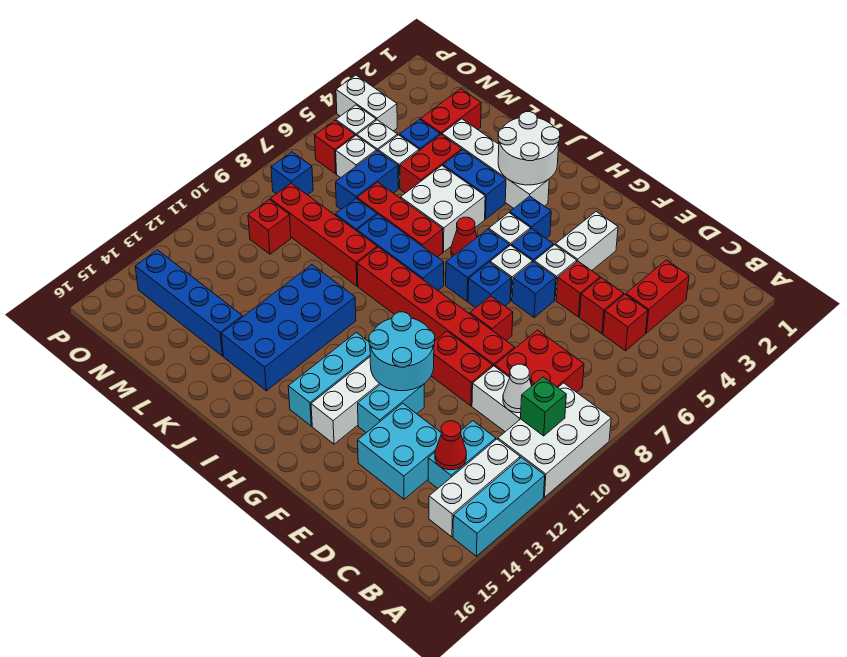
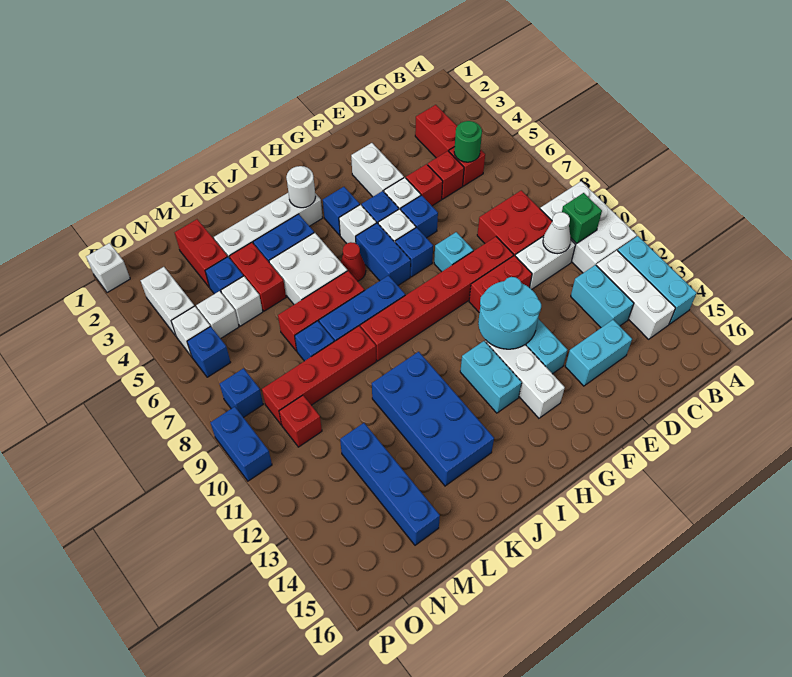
none -> green round brick C5 level 2
red cone C13 level 2 -> none
cyan brick D13:E14 level 1 -> cyan brick D14:E14 level 1
red brick F8 level 1 -> cyan brick F8 level 1
cyan brick H12:H14 level 1 -> cyan brick H12:H13 level 1
white round brick I2:J3 level 2 -> white round brick I3 level 2
blue brick L14:O14 level 1 -> blue brick M12:M15 level 1
blue brick M6:M7 level 1 -> blue brick P9:P10 level 1
white brick N6 level 1 -> white brick P1 level 1
white brick O4:P4 level 1 -> white brick O3:O4 level 1
red brick O6 level 1 -> blue brick O6 level 1

